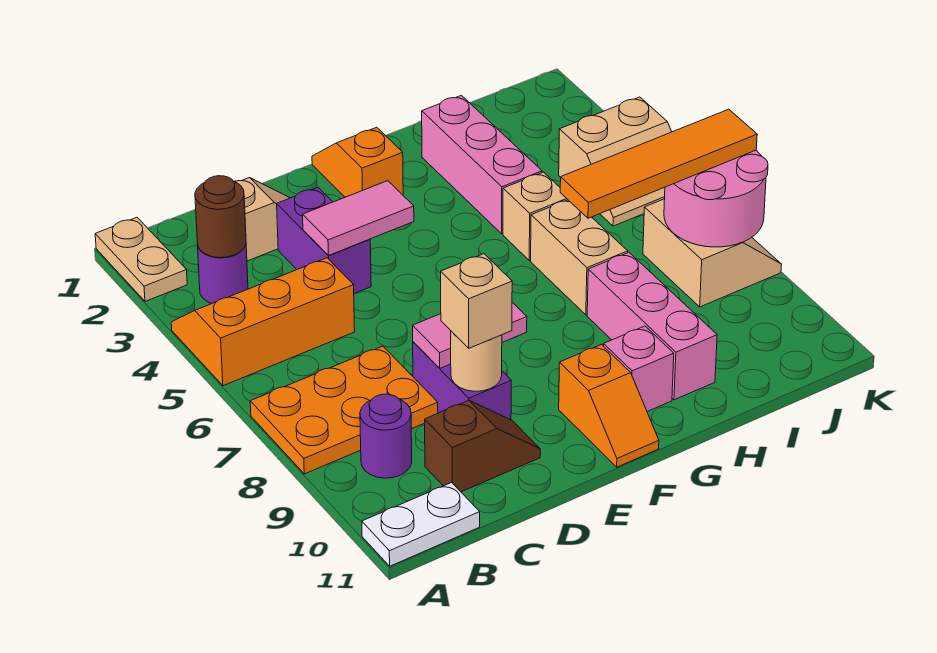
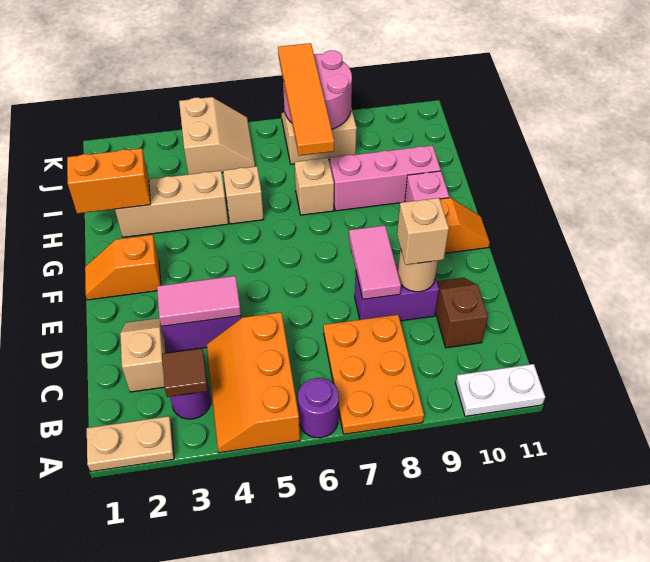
white plate A11:B11 level 1 -> white plate A10:A11 level 1
brown round brick B3 level 2 -> brown tile B3 level 2
purple round brick B9 level 1 -> purple round brick A6 level 1
pink tile D4:E4 level 2 -> pink tile D3:D4 level 2
none -> orange brick H1:H2 level 2
pink brick H2:H4 level 1 -> tan brick H2:H4 level 1
tan brick H6:H7 level 1 -> tan brick H7 level 1

